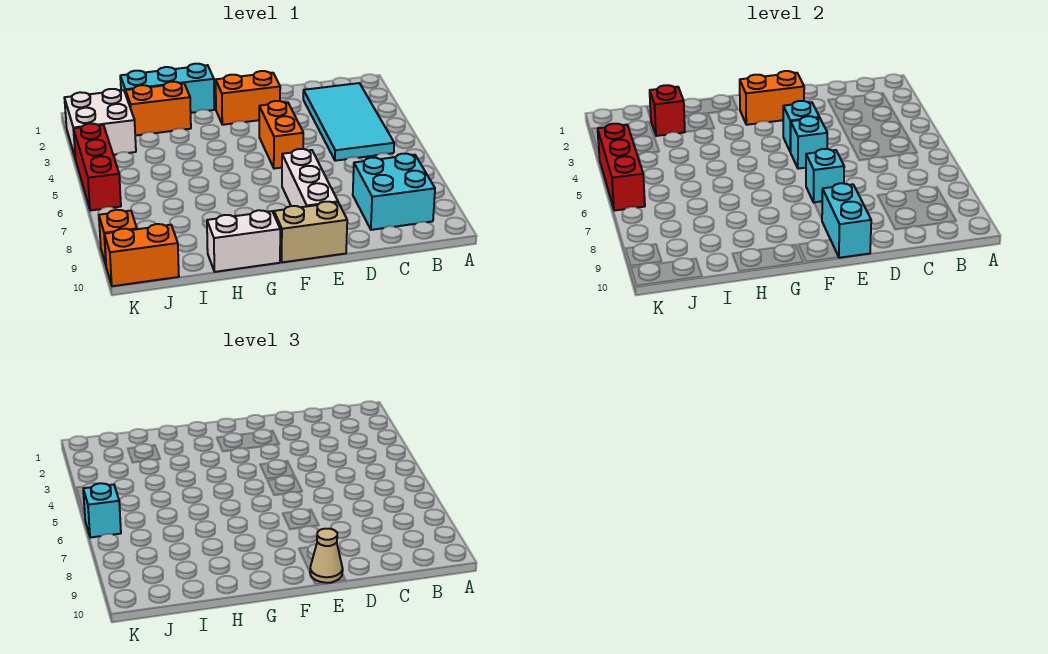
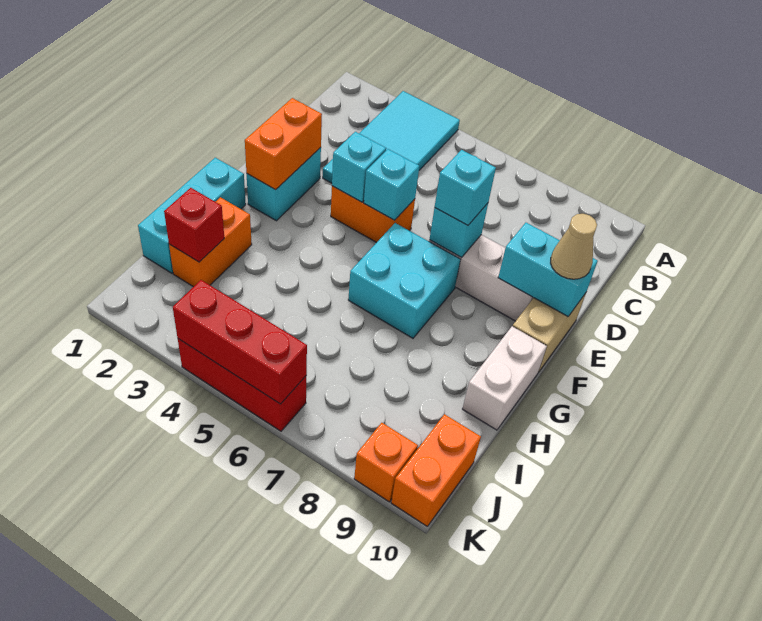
cyan tile B2:C5 level 1 -> cyan tile A3:D4 level 1
cyan brick B8:C9 level 1 -> cyan brick F6:G7 level 1
orange brick E2:F2 level 1 -> cyan brick E2:F2 level 1
white brick J2:K3 level 1 -> none
cyan brick K6 level 3 -> cyan brick E7 level 3

